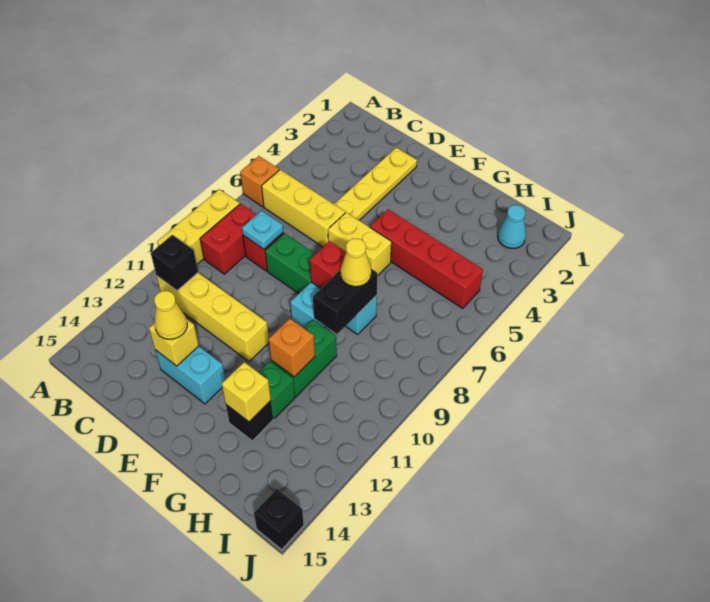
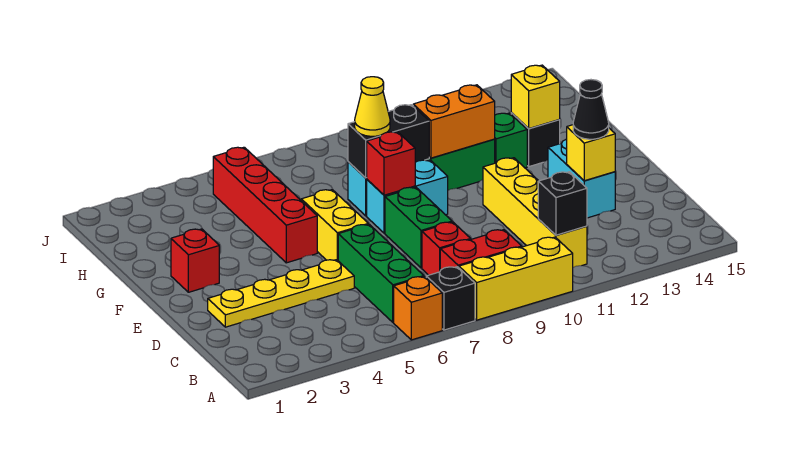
yellow brick B6:D6 level 1 -> green brick B6:D6 level 1
cyan plate C8 level 2 -> none
yellow cone D13 level 3 -> black cone D13 level 3
none -> red brick F2 level 1
orange brick G11 level 2 -> orange brick G10:G11 level 2
cyan cone I2 level 1 -> none
black brick J15 level 1 -> black brick A7 level 1

